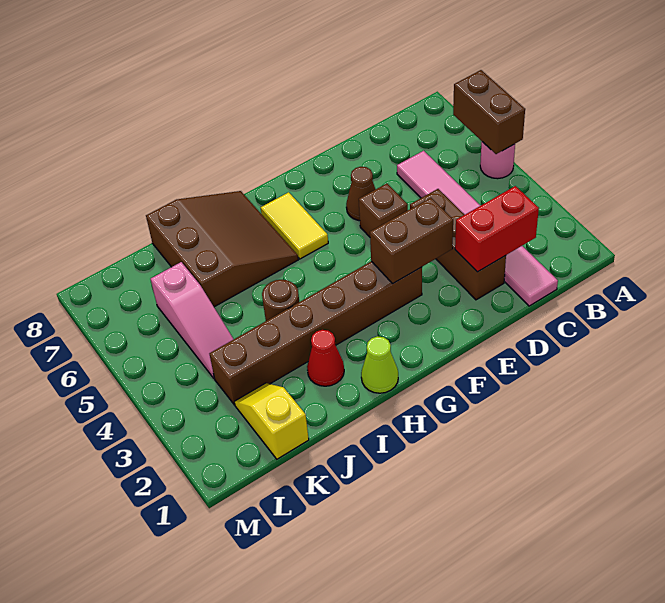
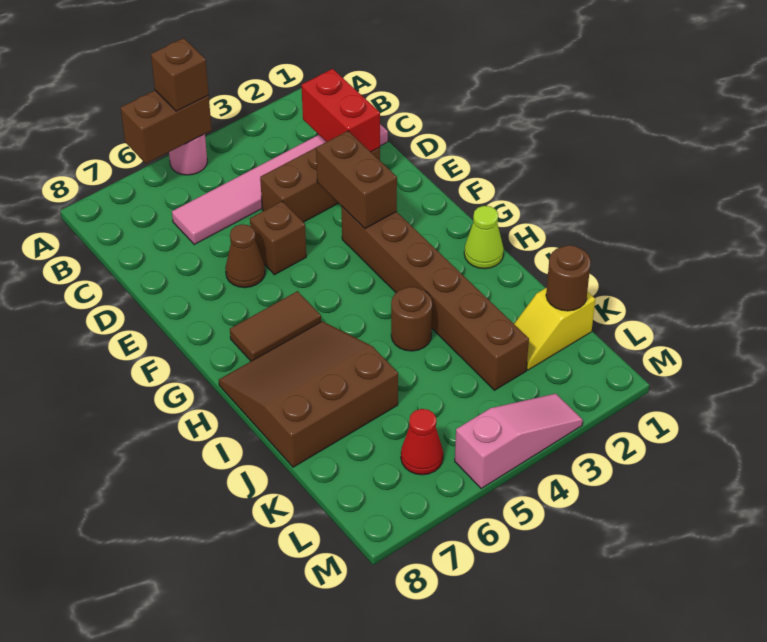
none -> brown brick A5 level 3
yellow tile G6:G7 level 1 -> brown tile G6:G7 level 1
red cone I2 level 1 -> red cone L6 level 1
none -> brown round brick K1 level 2
pink slope K4:K6 level 1 top 6 -> pink slope M3:M5 level 1 top 5

